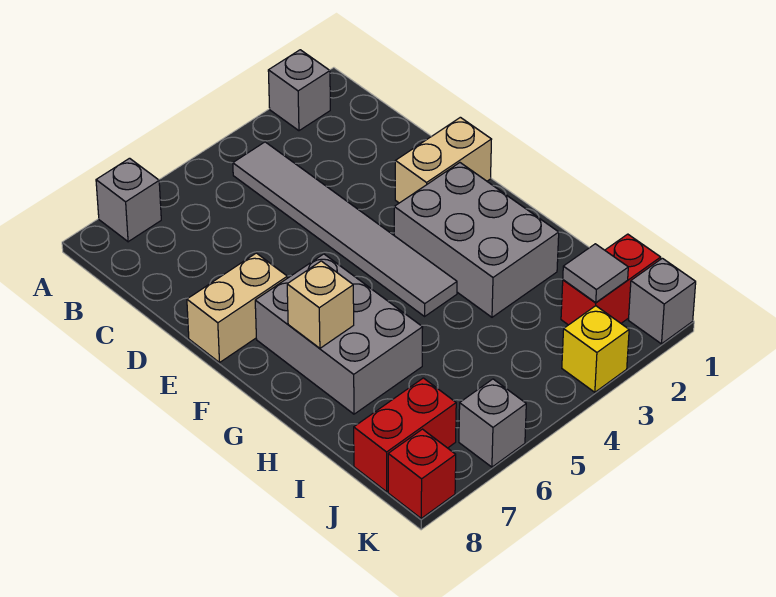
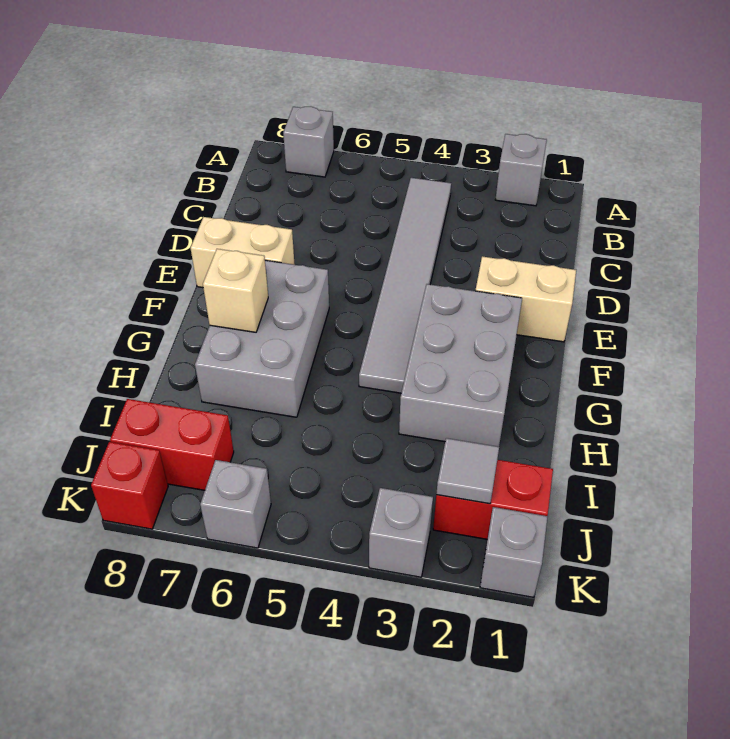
yellow brick K3 level 1 -> grey brick K3 level 1

